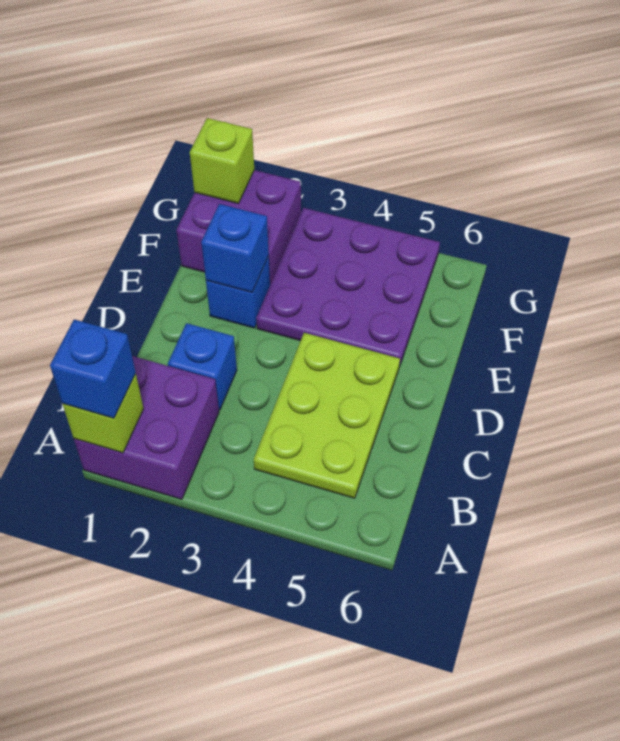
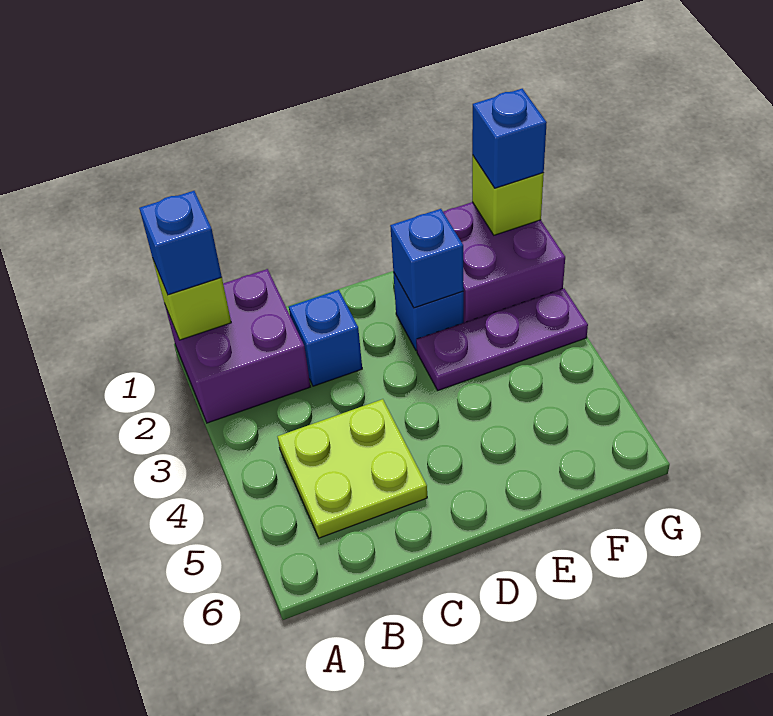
lime plate B4:D5 level 1 -> lime plate B4:C5 level 1
purple plate E3:G5 level 1 -> purple plate E3:G3 level 1
none -> blue brick G1 level 3

